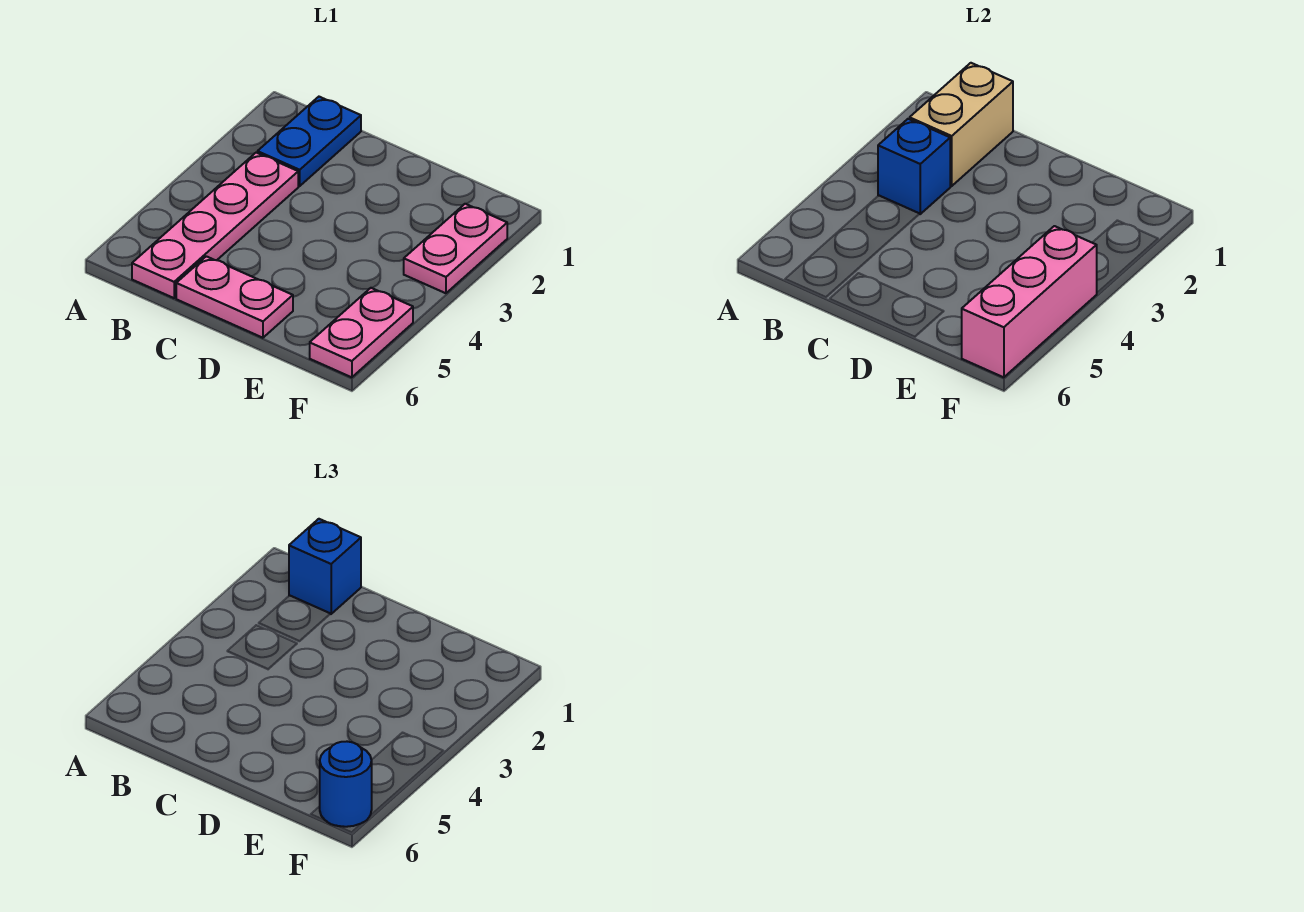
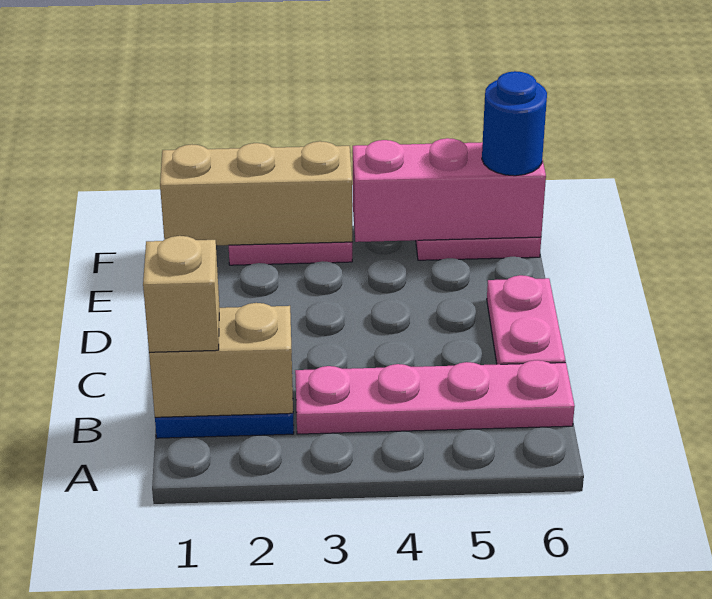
blue brick B1 level 3 -> tan brick B1 level 3
blue brick B3 level 2 -> none
none -> tan brick F1:F3 level 2

